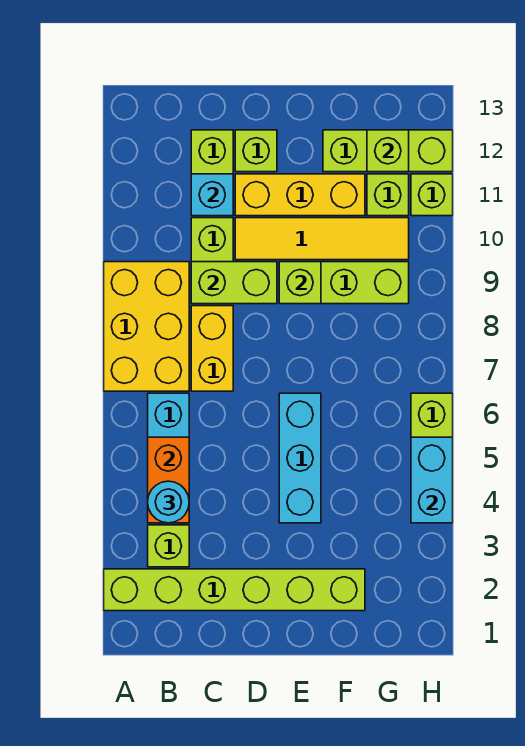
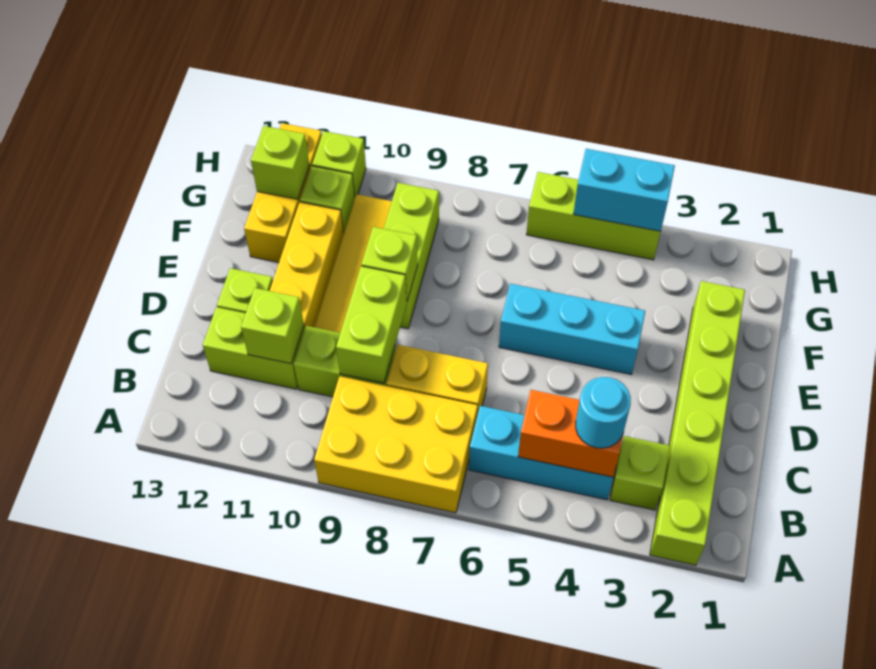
cyan brick C11 level 2 -> lime brick C11 level 2
lime brick F12:H12 level 1 -> yellow brick F12:H12 level 1

